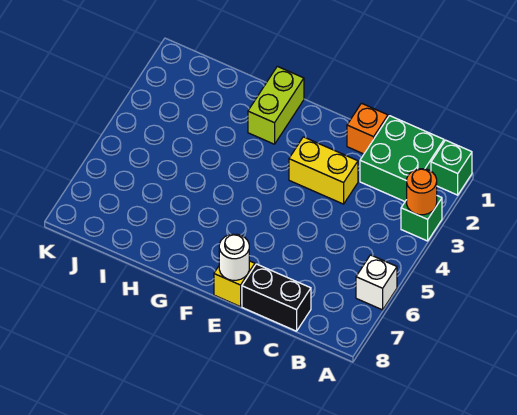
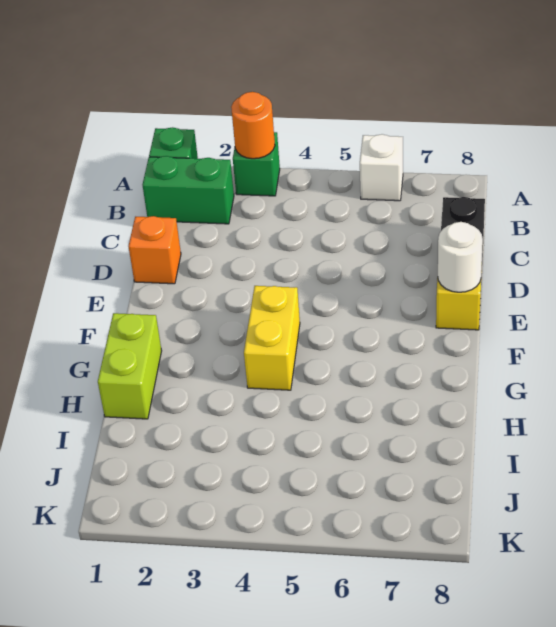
green brick B1:C2 level 1 -> green brick B1:B2 level 1
yellow brick D3:E3 level 1 -> yellow brick F4:G4 level 1
lime brick G1:G2 level 1 -> lime brick G1:H1 level 1

